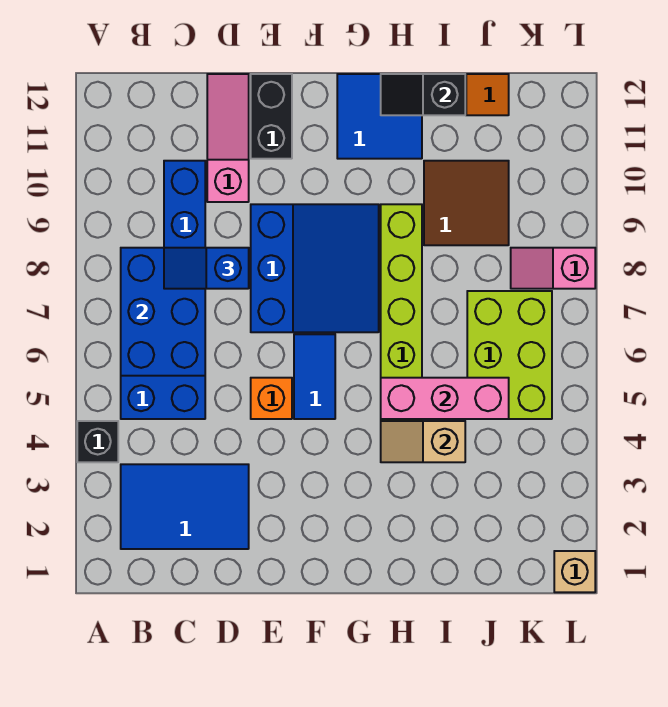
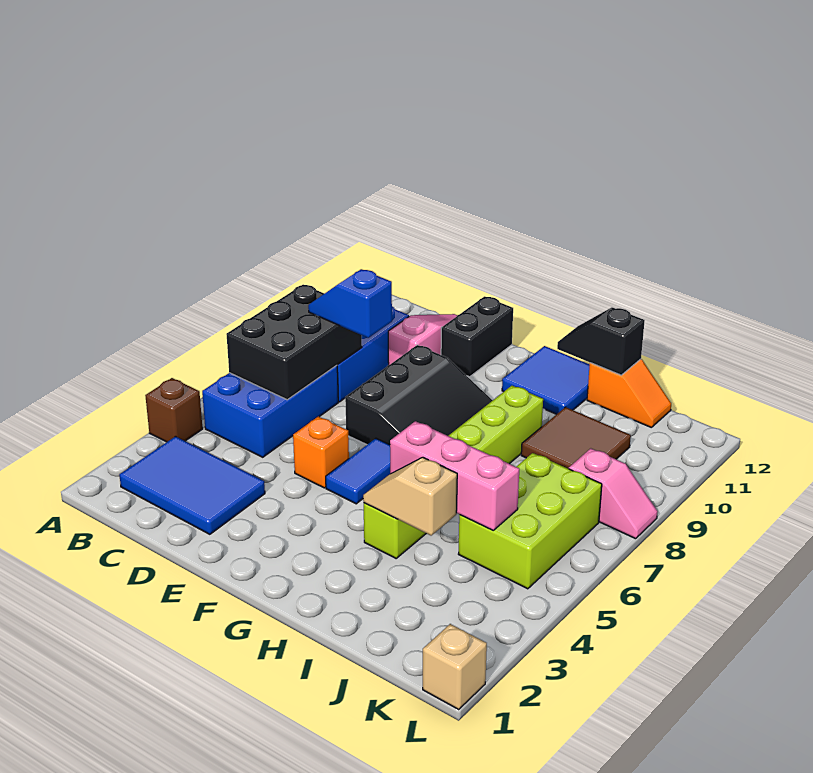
black brick A4 level 1 -> brown brick A4 level 1
blue brick B6:C8 level 2 -> black brick B6:C8 level 2
blue slope E7:G9 level 1 top E -> black slope E7:G9 level 1 top E
pink slope K8:L8 level 1 top L -> pink slope K8:L8 level 1 top K

